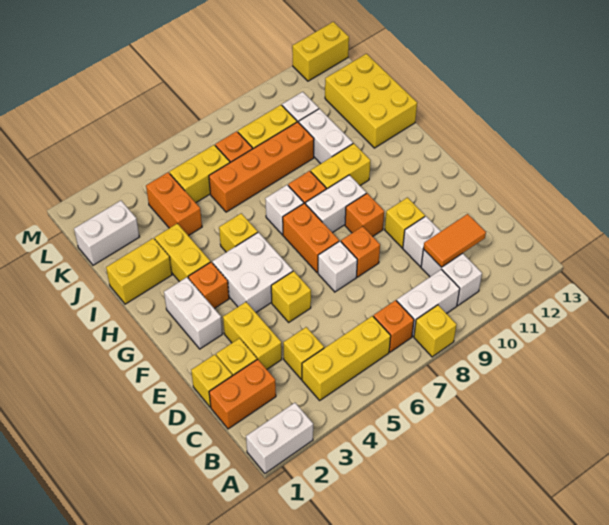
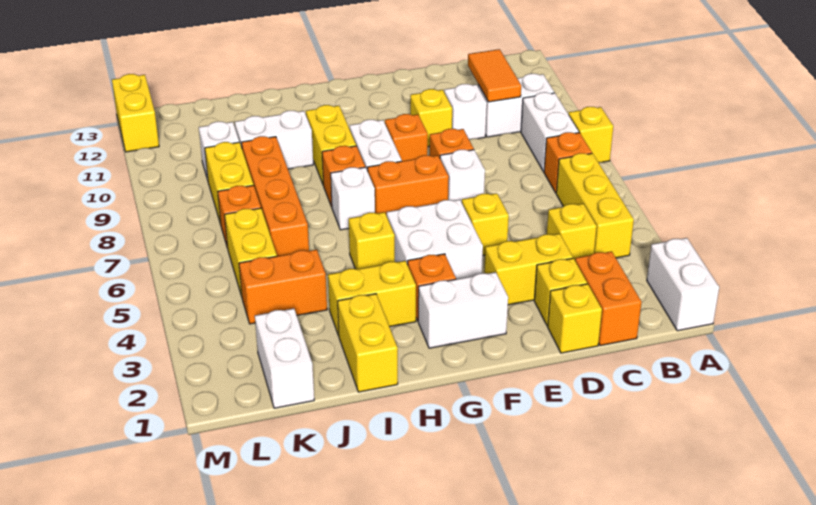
yellow brick I12:K13 level 1 -> none

